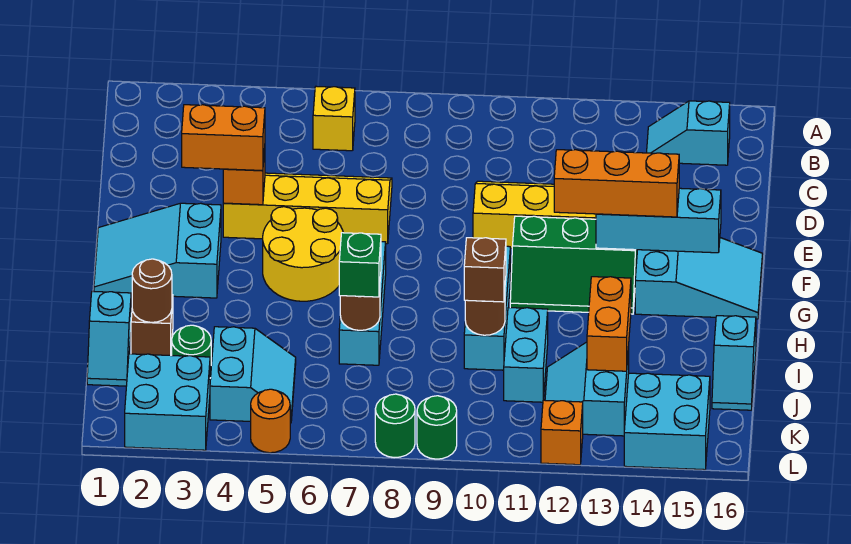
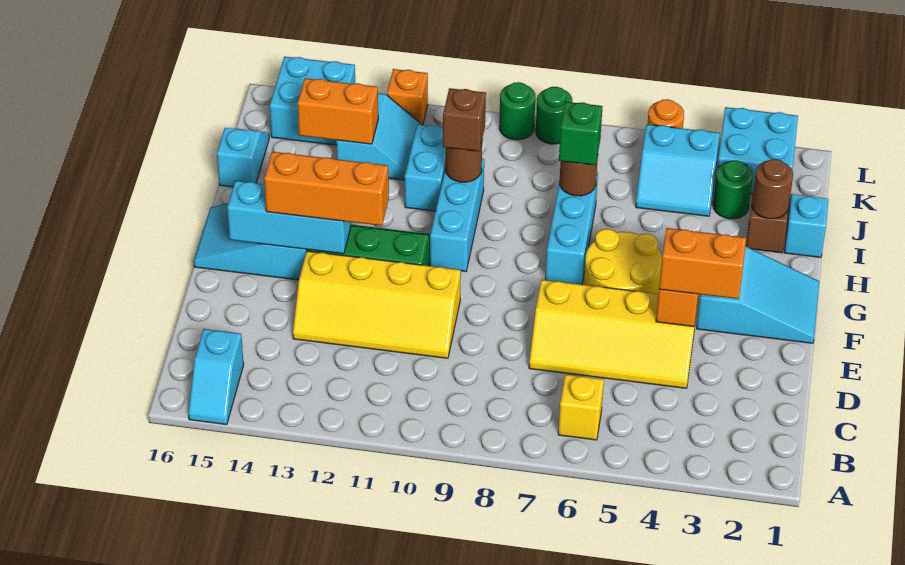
cyan slope B14:B15 level 1 top 15 -> cyan slope A15:B15 level 1 top B
orange brick I13:J13 level 2 -> orange brick J13:J14 level 2
cyan slope J4:K5 level 1 top 4 -> cyan slope J4:K5 level 1 top K

